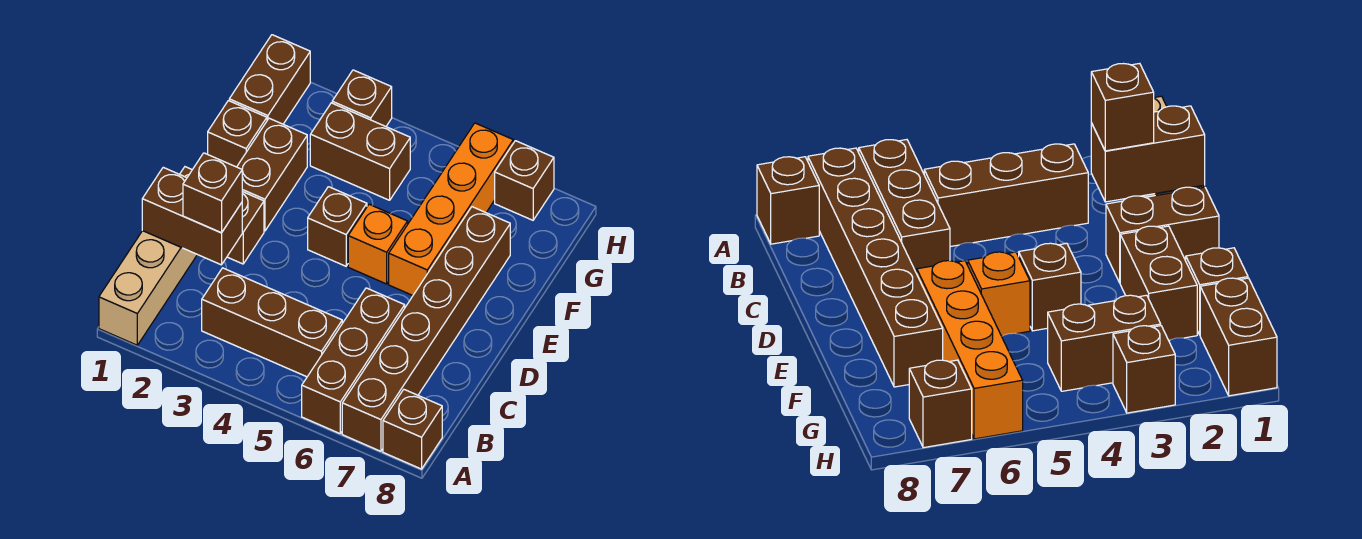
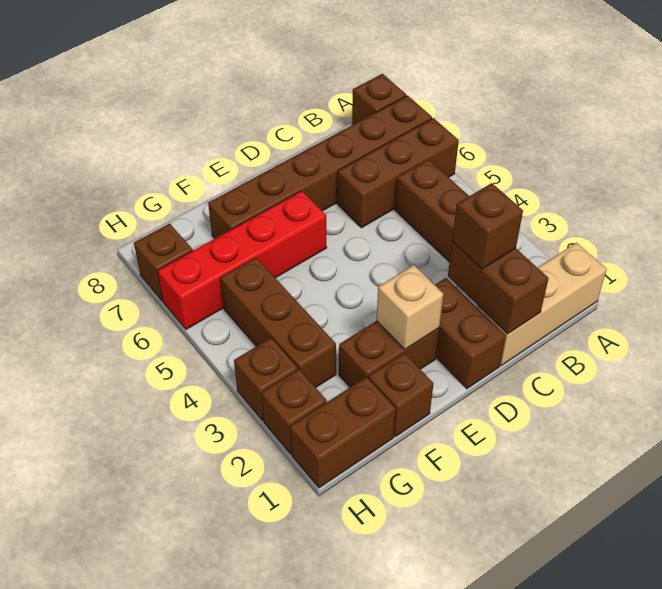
none -> tan brick E2 level 2
brown brick E4 level 1 -> brown brick H2 level 1
orange brick E5 level 1 -> none
orange brick E6:H6 level 1 -> red brick E6:H6 level 1
brown brick G3:G4 level 1 -> brown brick G3:G5 level 1

